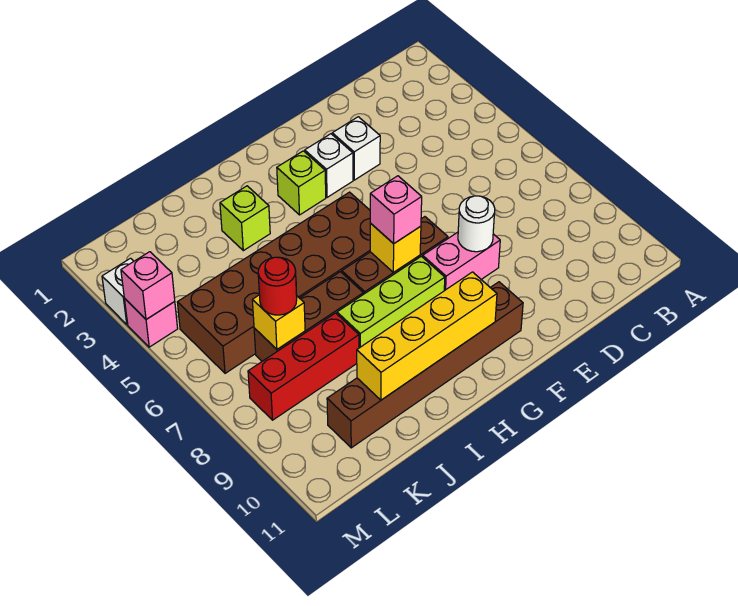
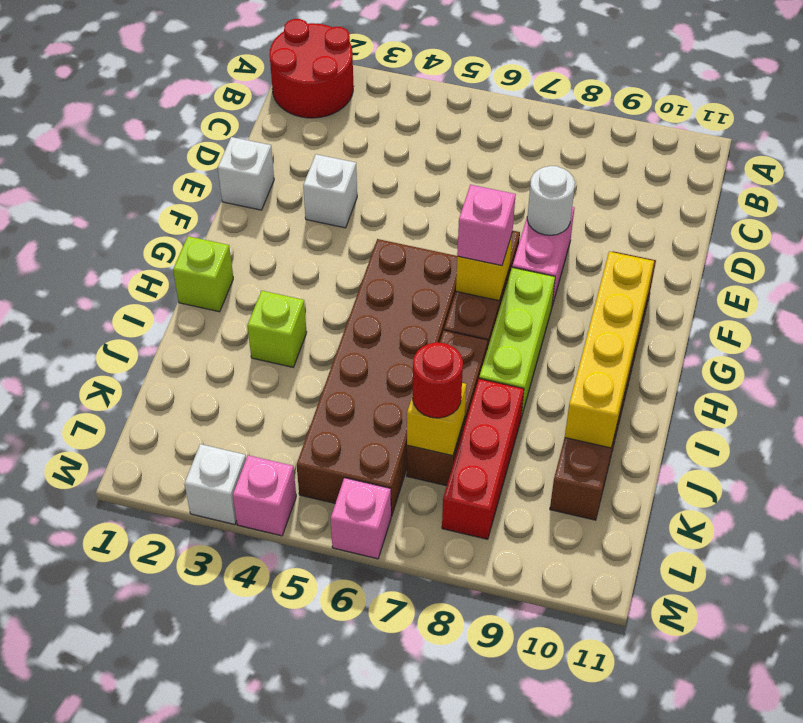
none -> red round brick A1:B2 level 1
white brick F3 level 1 -> white brick E1 level 1
lime brick G3 level 1 -> lime brick H1 level 1
pink brick M4 level 2 -> pink brick M6 level 1

